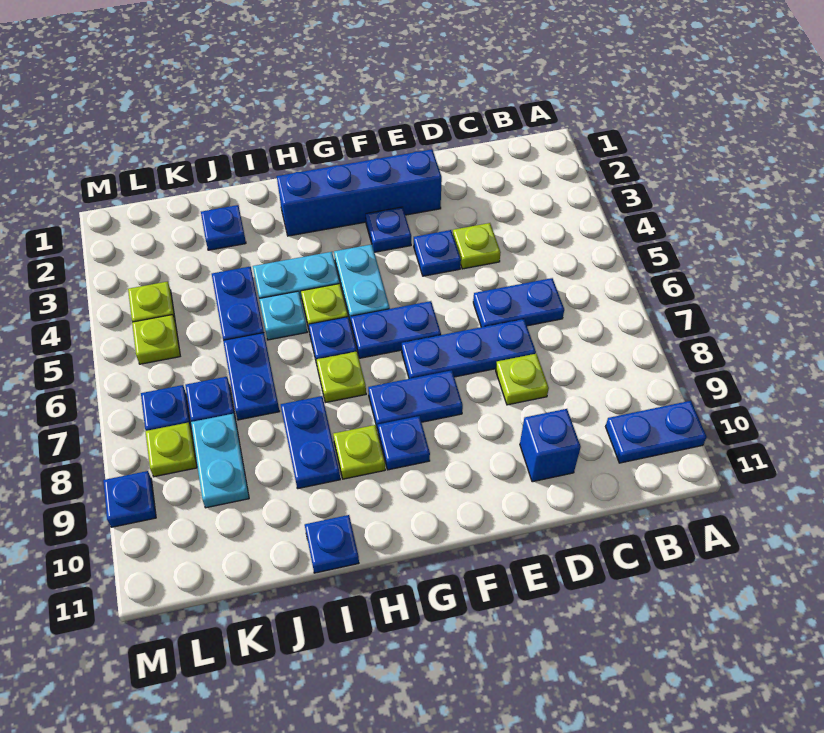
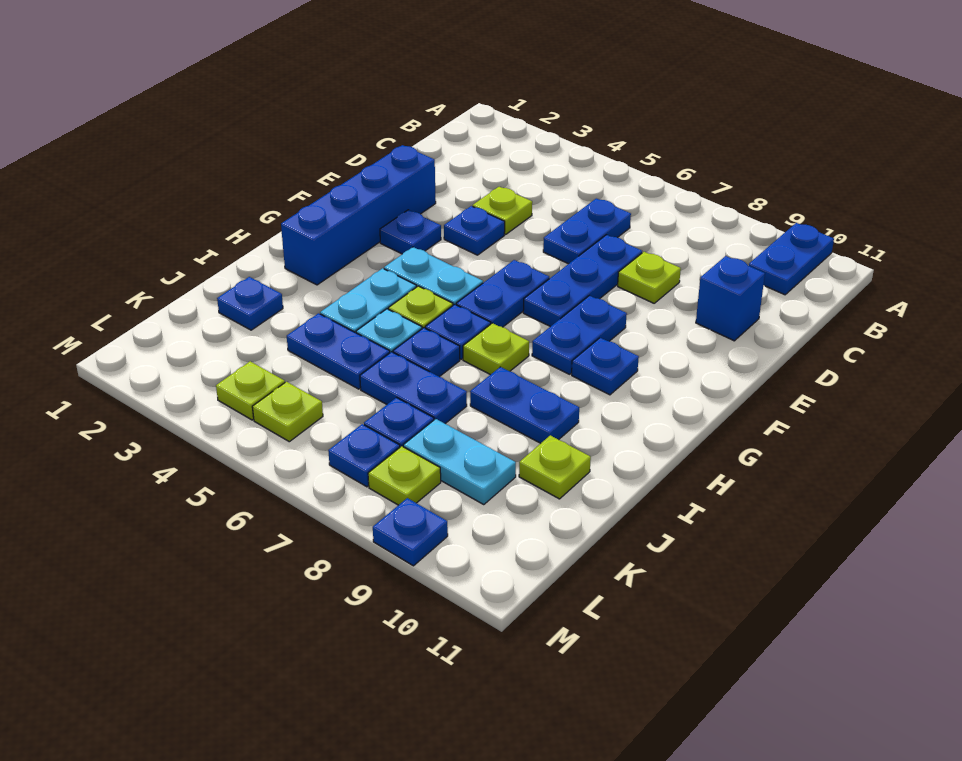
lime plate H9 level 1 -> lime plate J10 level 1
blue plate I11 level 1 -> blue plate I6 level 1

